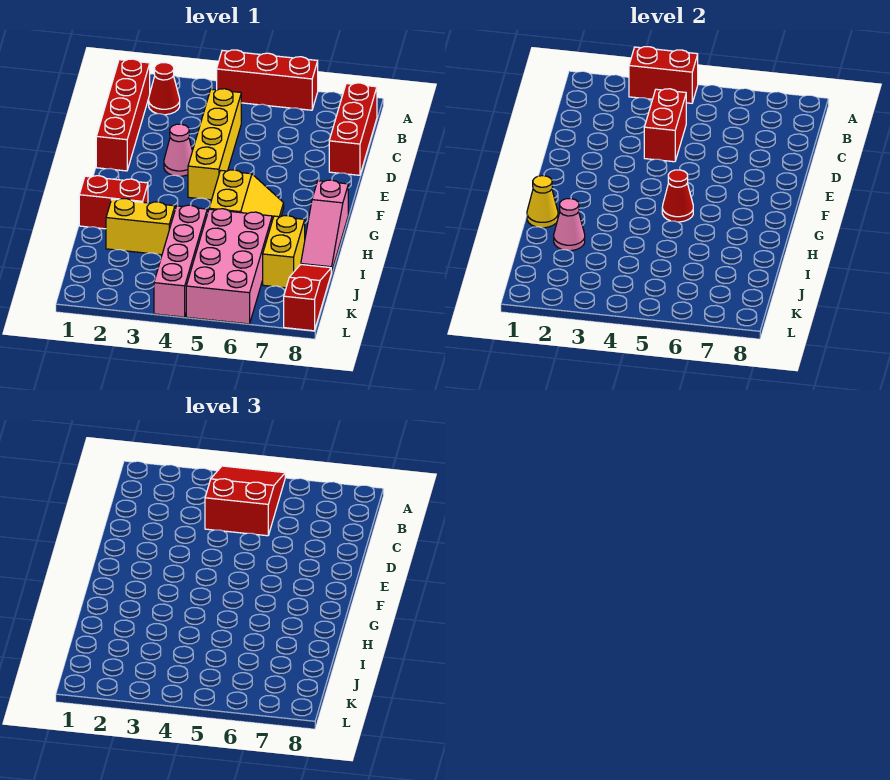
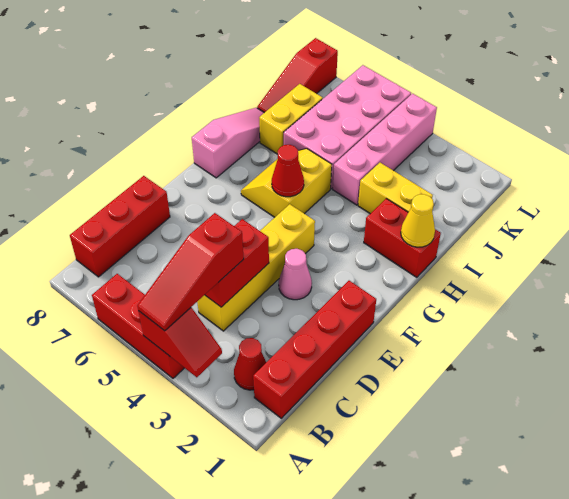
red brick A3:A4 level 2 -> red slope A3:A4 level 2 top 4
red slope A4:C5 level 3 top C -> red slope A4:C4 level 3 top C
pink cone I2 level 2 -> none

